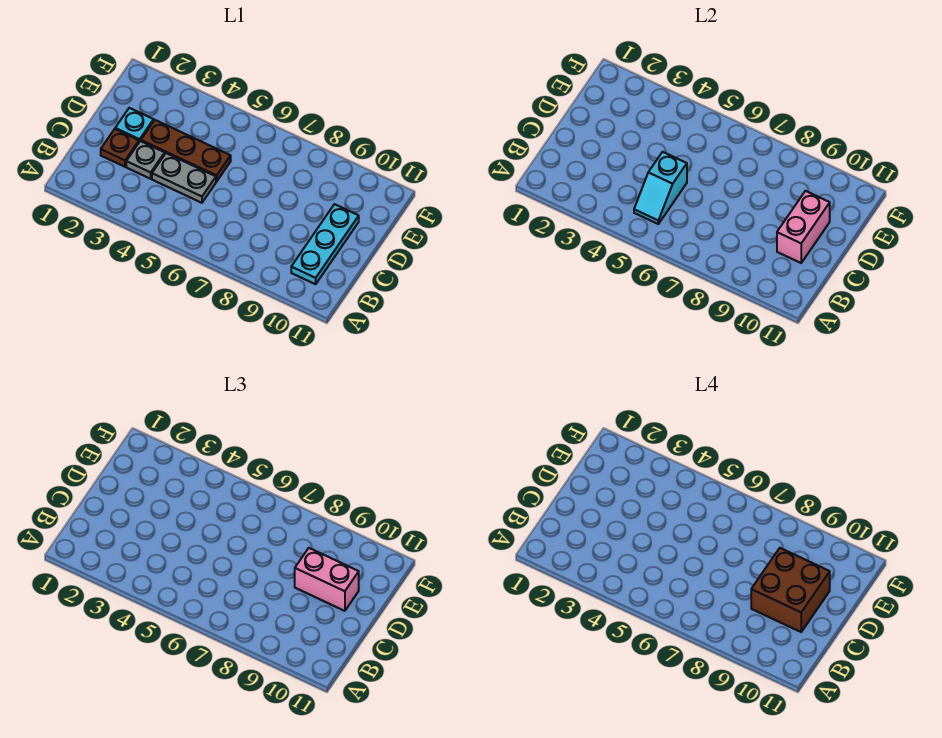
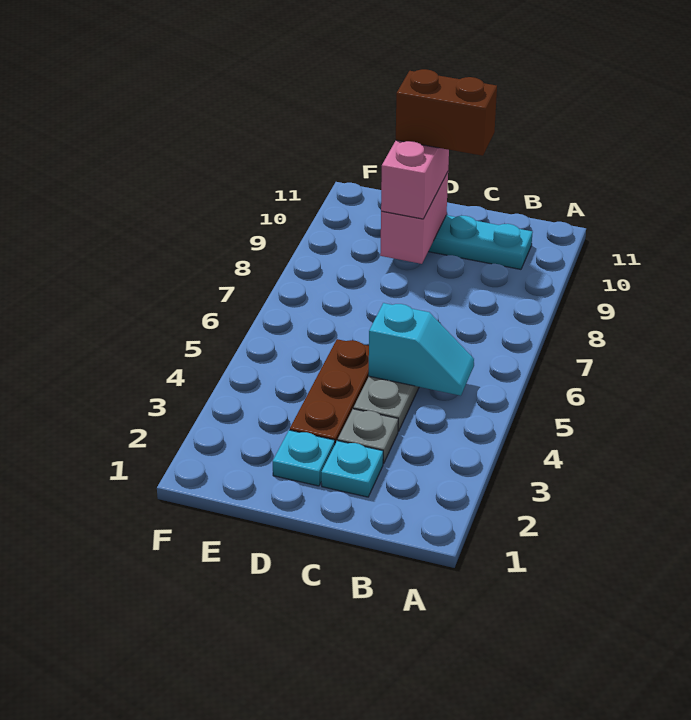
brown plate C2 level 1 -> cyan plate C2 level 1
brown brick C9:D10 level 4 -> brown brick C10:D10 level 4
pink brick C10:D10 level 2 -> pink brick D9:D10 level 2

